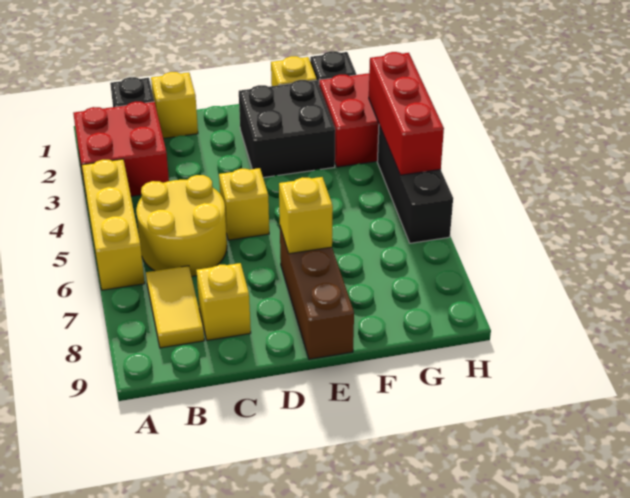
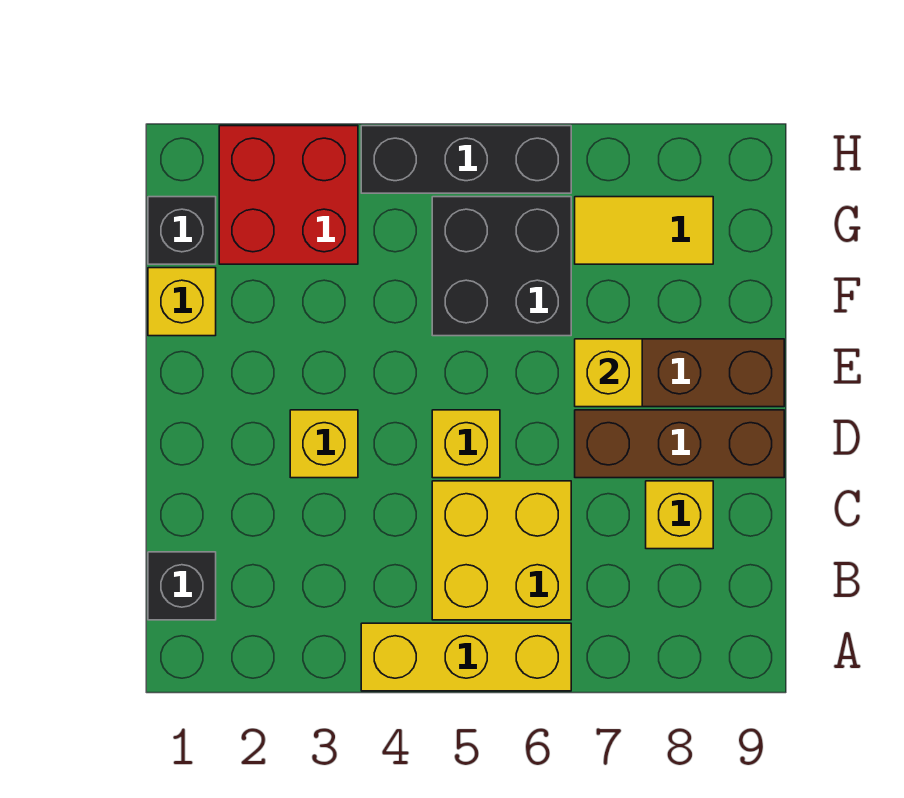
red brick A2:B3 level 1 -> none
yellow round brick B5:C6 level 1 -> yellow brick B5:C6 level 1
yellow tile B7:B8 level 1 -> yellow tile G7:G8 level 1
yellow brick C1 level 1 -> yellow brick D3 level 1
none -> brown brick D7:D9 level 1
black brick E2:F3 level 1 -> black brick F5:G6 level 1
red brick H3:H5 level 2 -> none

